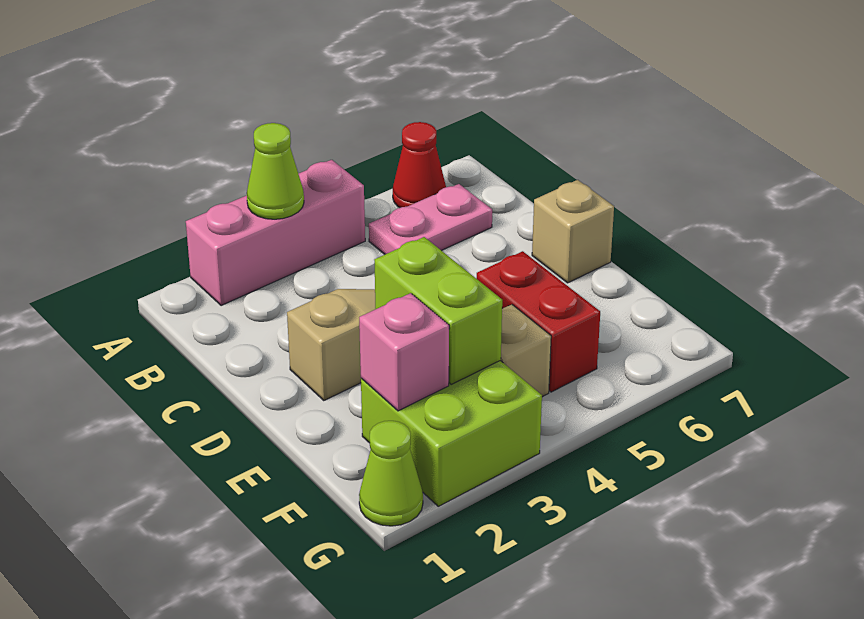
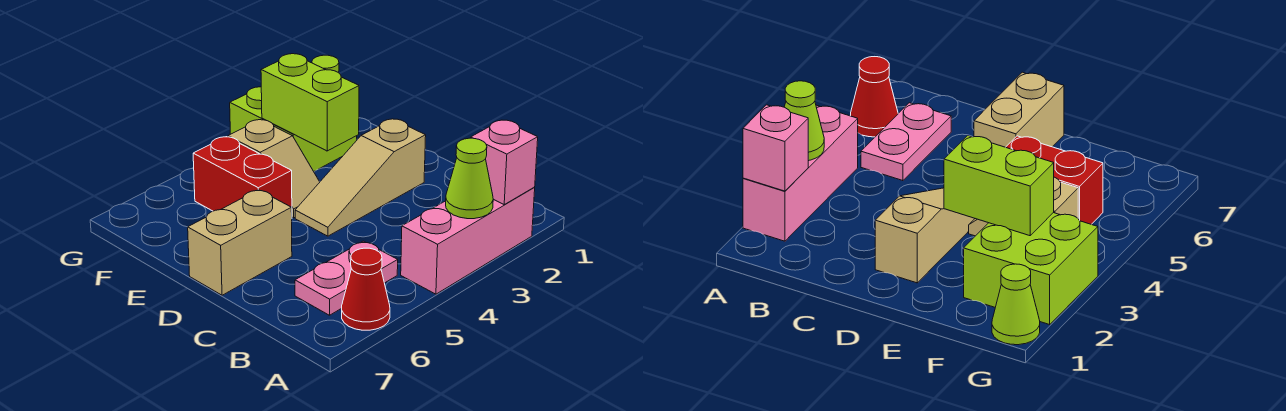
tan brick D7 level 1 -> tan brick D6:D7 level 1
pink brick F2 level 2 -> pink brick A2 level 2

